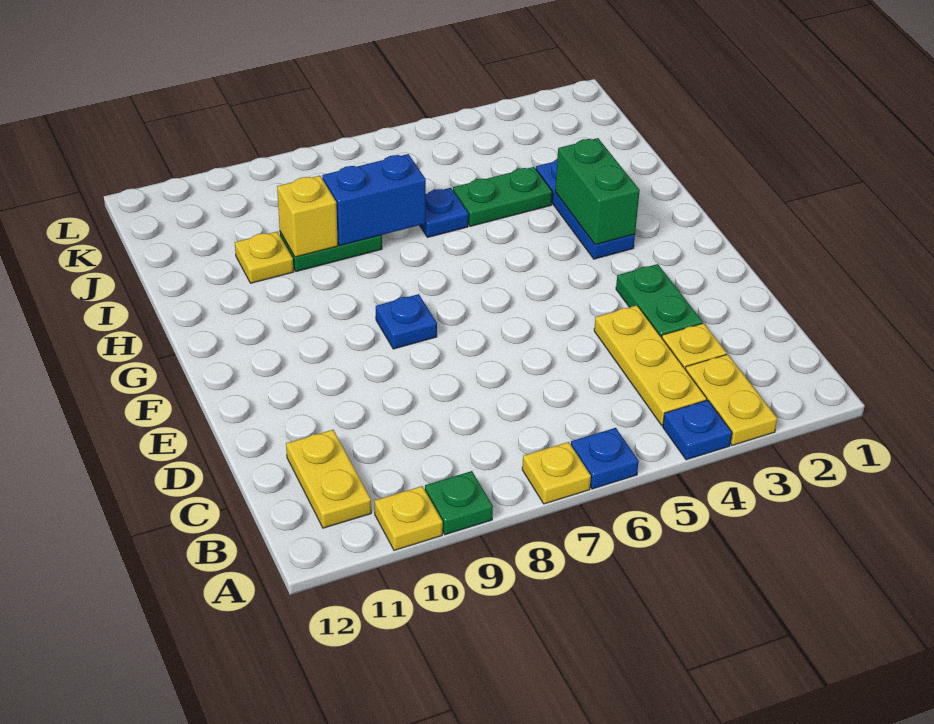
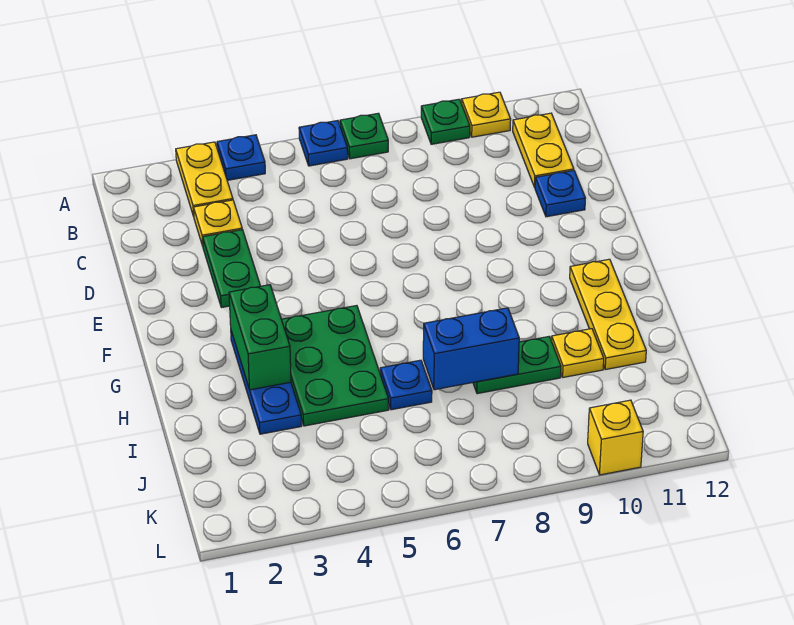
yellow plate A7 level 1 -> green plate A7 level 1
yellow plate B4:D4 level 1 -> yellow plate G11:I11 level 1
blue plate F8 level 1 -> blue plate D11 level 1
green plate I4:I5 level 1 -> green plate G4:I5 level 1
yellow brick I9 level 2 -> yellow brick L10 level 1

